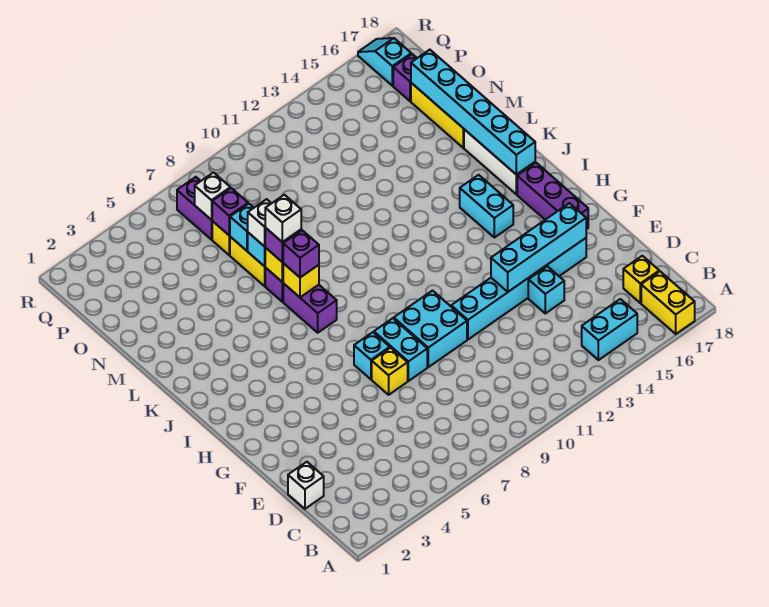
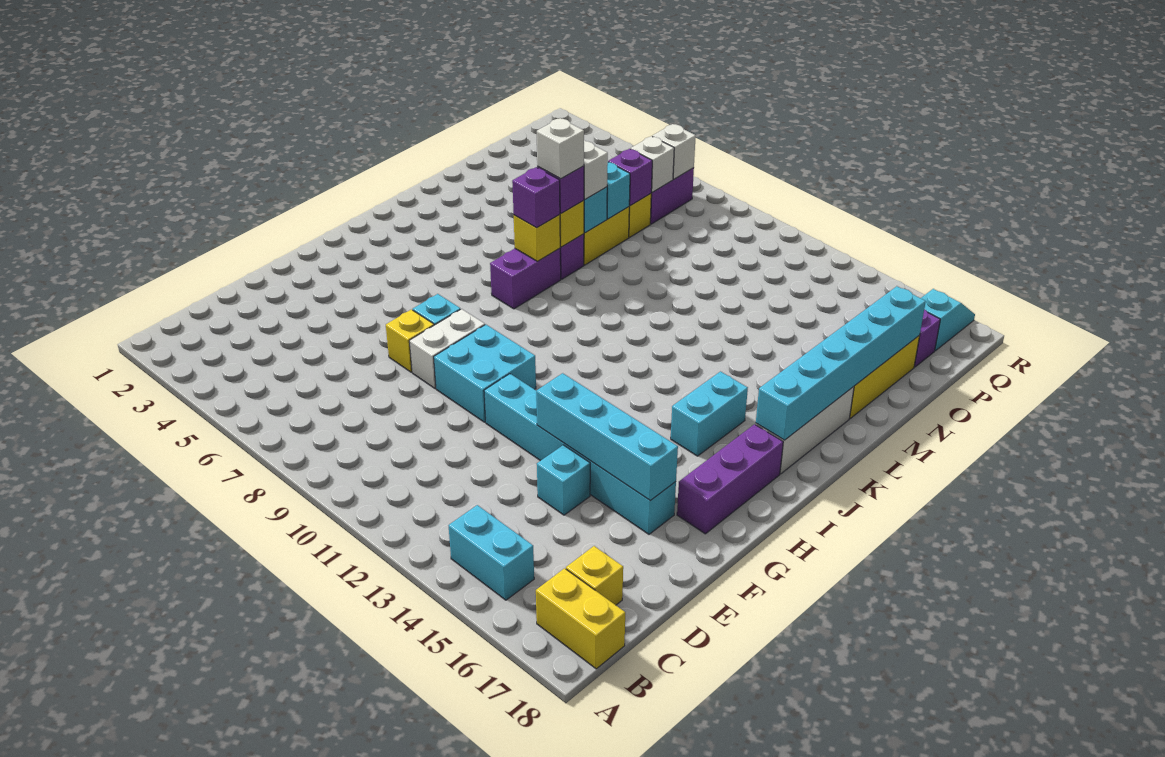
yellow brick A17:B17 level 1 -> yellow brick B17:B18 level 1
white brick D1 level 1 -> white brick Q7 level 2
cyan brick F8:G8 level 1 -> white brick F8:G8 level 1

